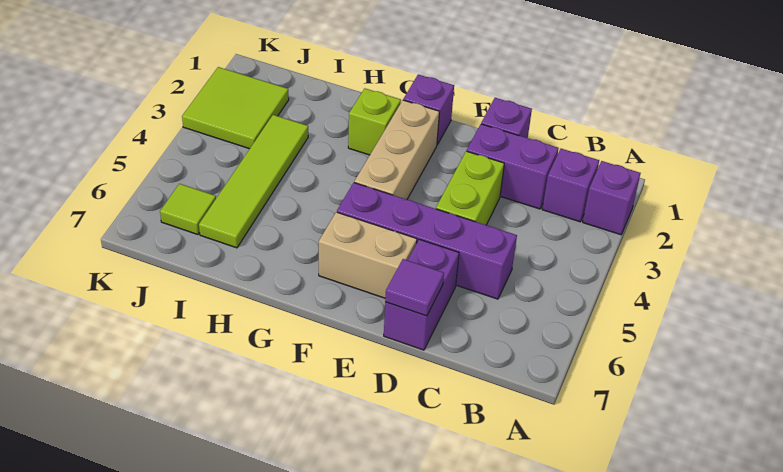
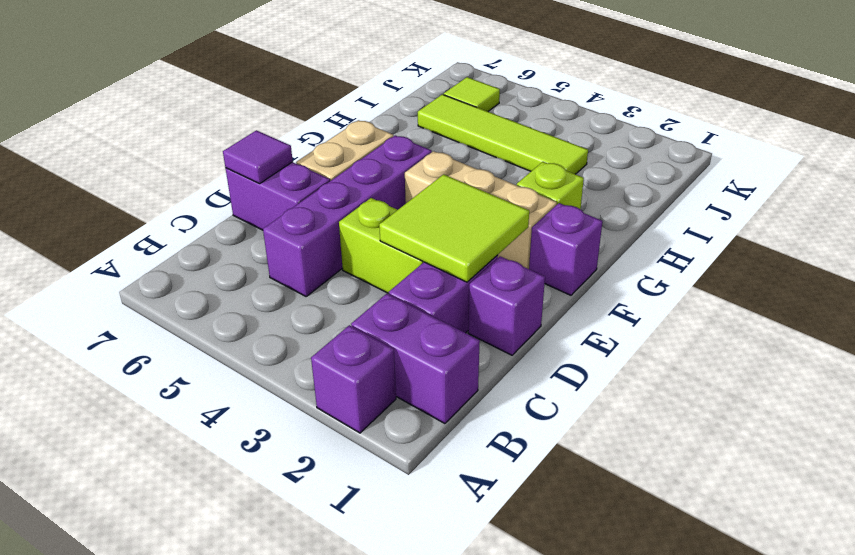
purple brick B2 level 1 -> purple brick B1:B2 level 1
lime tile J2:K3 level 1 -> lime tile D2:E3 level 2

